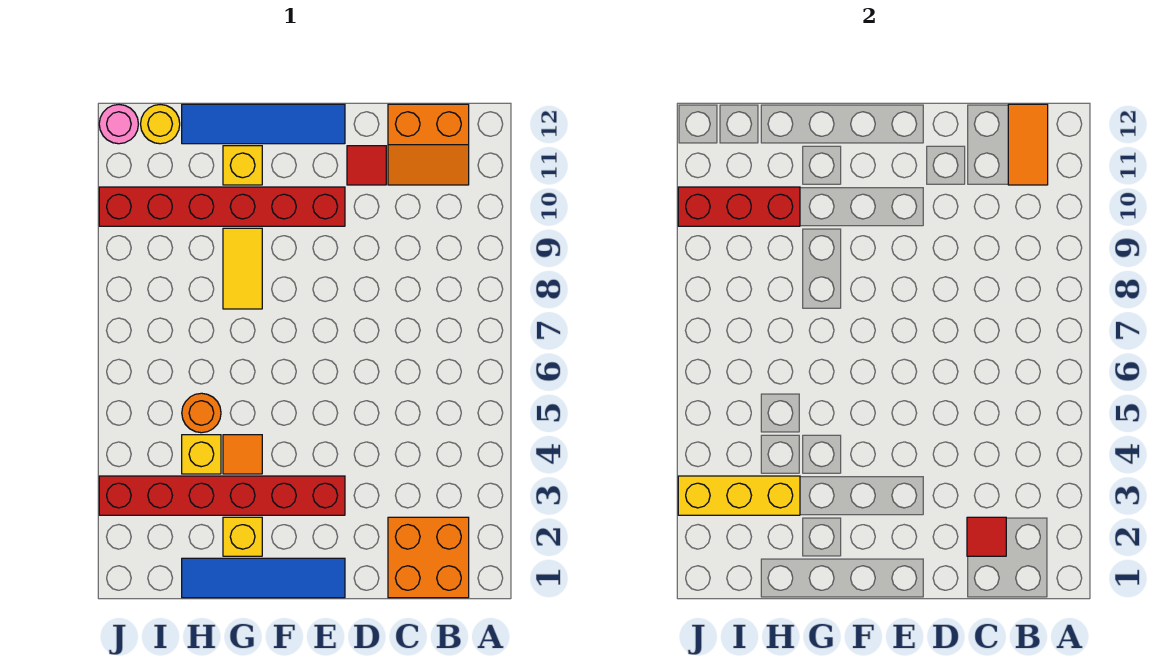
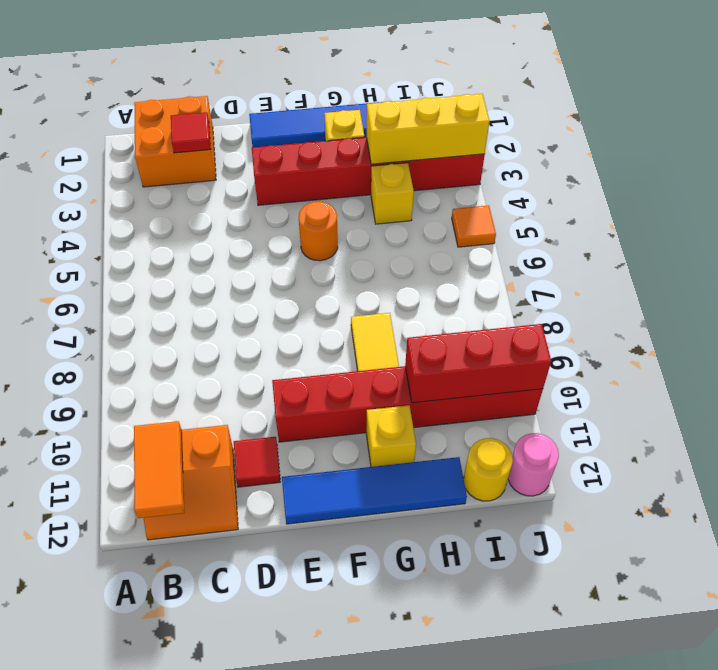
orange slope B11:C12 level 1 top 12 -> orange slope B11:C12 level 1 top 11
orange tile G4 level 1 -> orange tile J5 level 1
orange round brick H5 level 1 -> orange round brick F5 level 1

